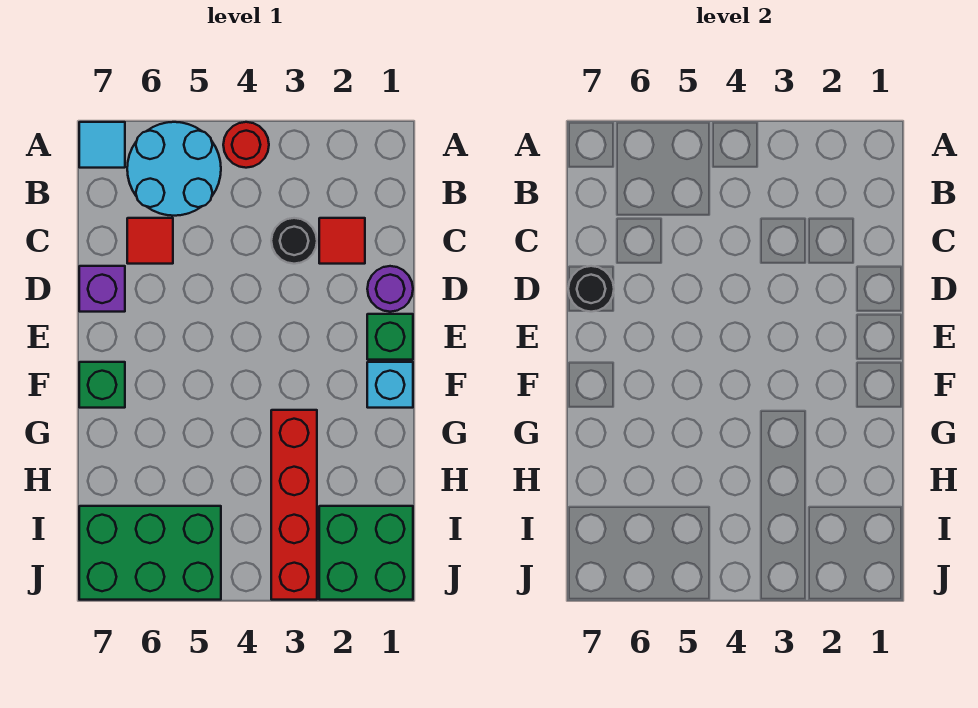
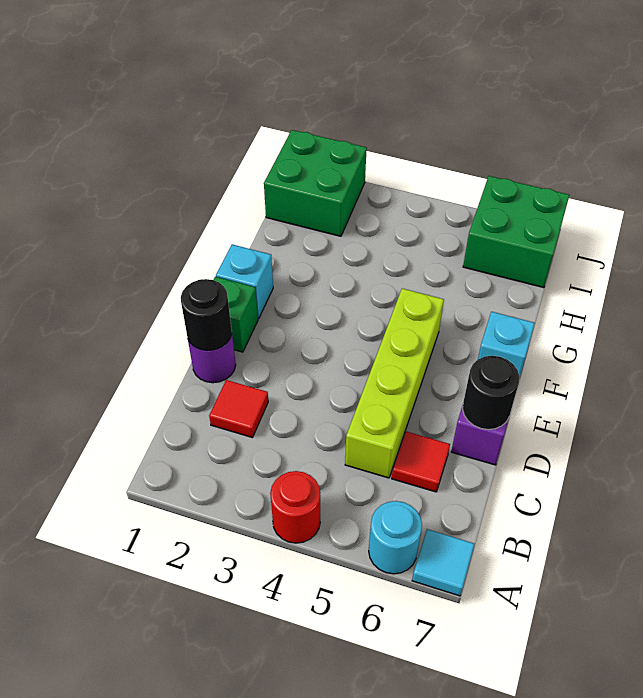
cyan round brick A5:B6 level 1 -> cyan round brick A6 level 1
black round brick C3 level 1 -> black round brick D1 level 2
none -> lime brick C5:F5 level 1
green brick F7 level 1 -> cyan brick F7 level 1
red brick G3:J3 level 1 -> none
green brick I5:J7 level 1 -> green brick I6:J7 level 1

